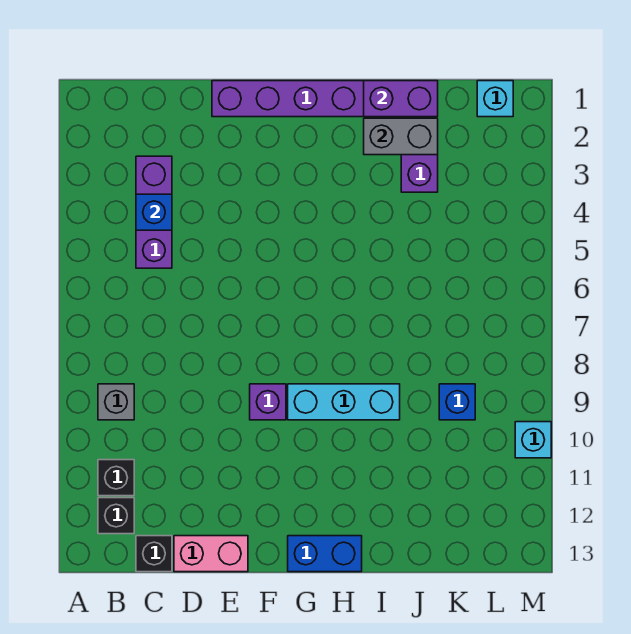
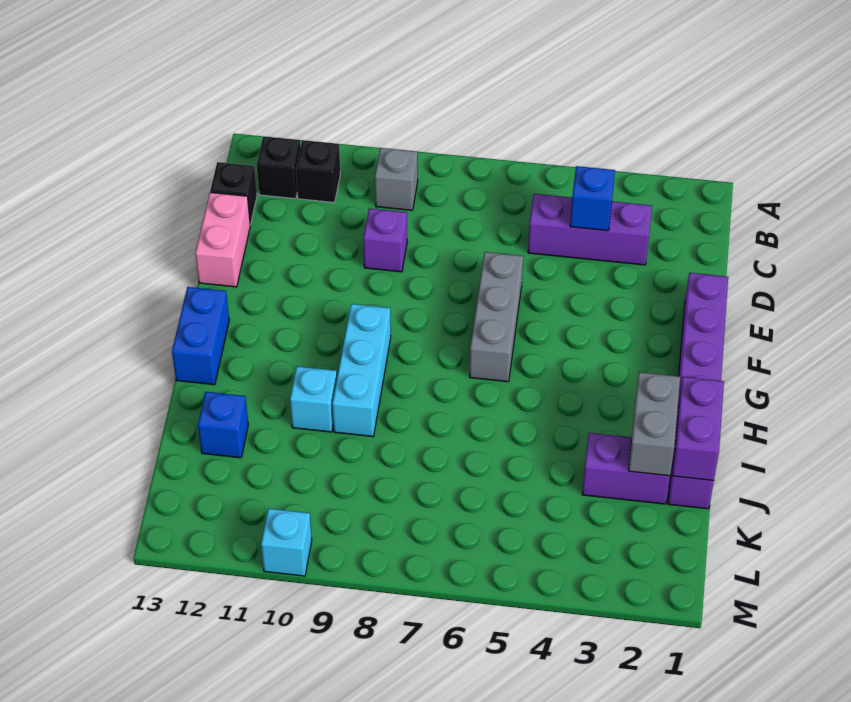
none -> grey brick E6:G6 level 1
purple brick F9 level 1 -> purple brick D9 level 1
blue brick K9 level 1 -> blue brick J12 level 1
cyan brick L1 level 1 -> cyan brick I10 level 1

